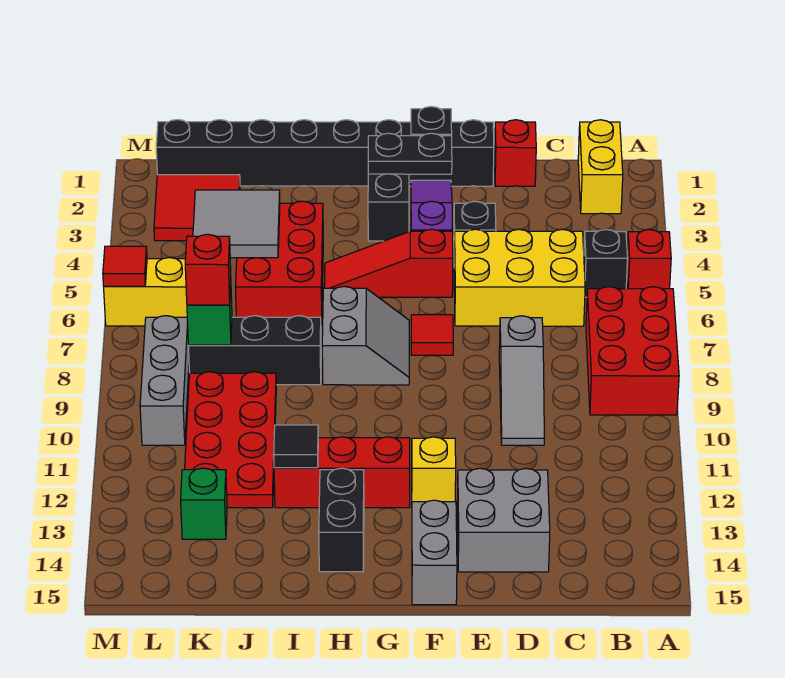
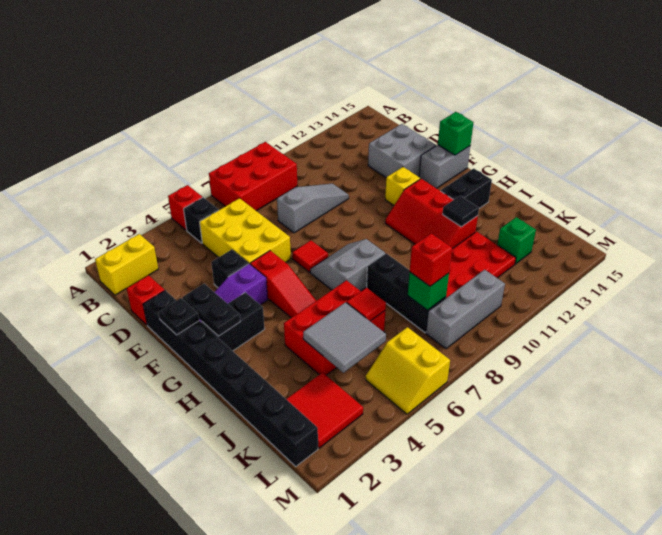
none -> green brick F15 level 2
red tile M6 level 2 -> red tile J6 level 2

